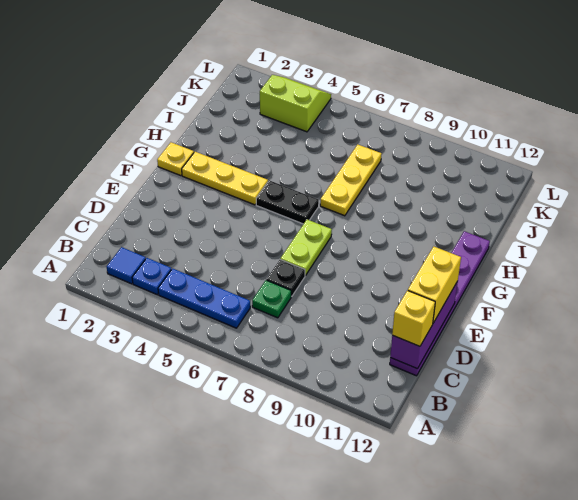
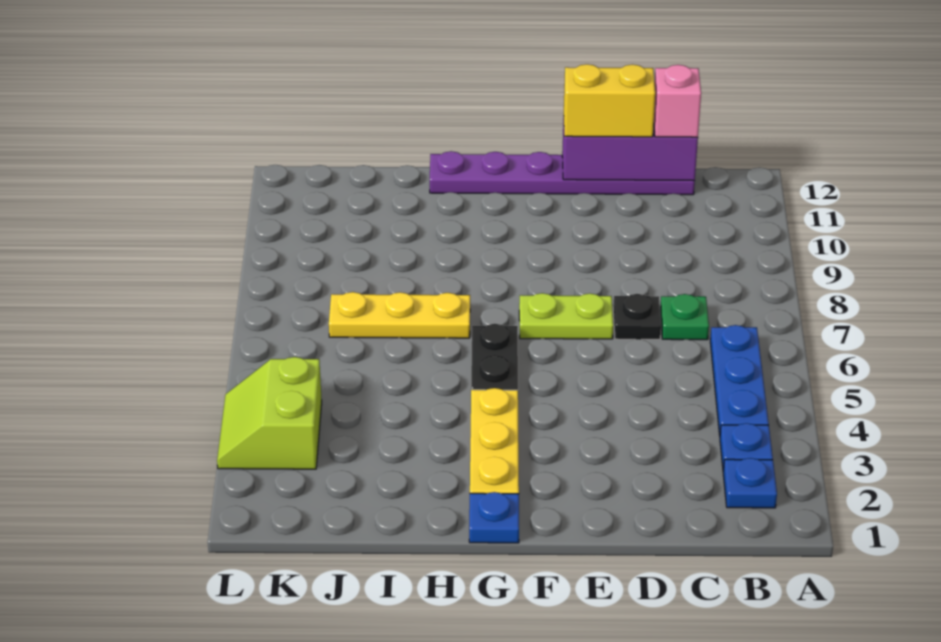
blue tile B2 level 1 -> blue plate B2 level 1
yellow brick C12 level 3 -> pink brick C12 level 3
yellow plate G1 level 1 -> blue plate G1 level 1

